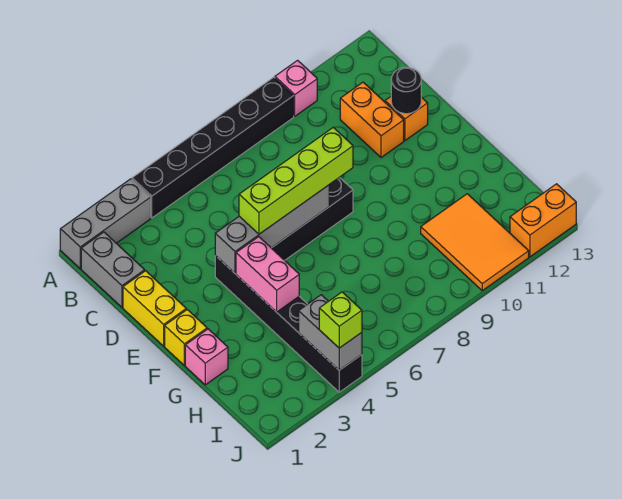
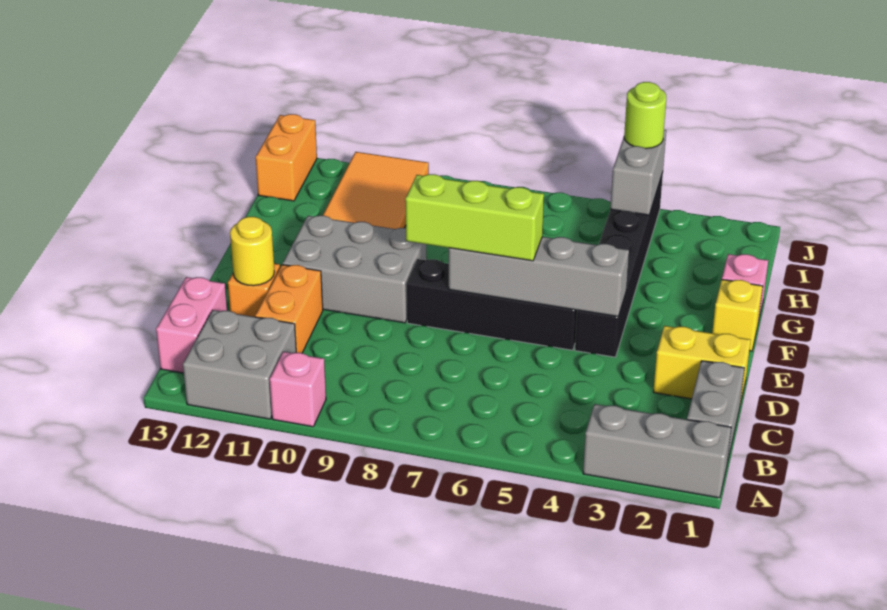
black brick A4:A9 level 1 -> none
none -> grey brick A11:B12 level 1
yellow brick D1:E1 level 1 -> yellow brick D1:D2 level 1
black round brick D12 level 2 -> yellow round brick D12 level 2
lime brick E5:E8 level 3 -> lime brick E6:E8 level 3
none -> grey brick E9:F11 level 1
pink brick F4:G4 level 2 -> pink brick B13:C13 level 1
lime brick J4 level 3 -> lime round brick J4 level 3
orange brick J12:J13 level 1 -> orange brick I13:J13 level 1

